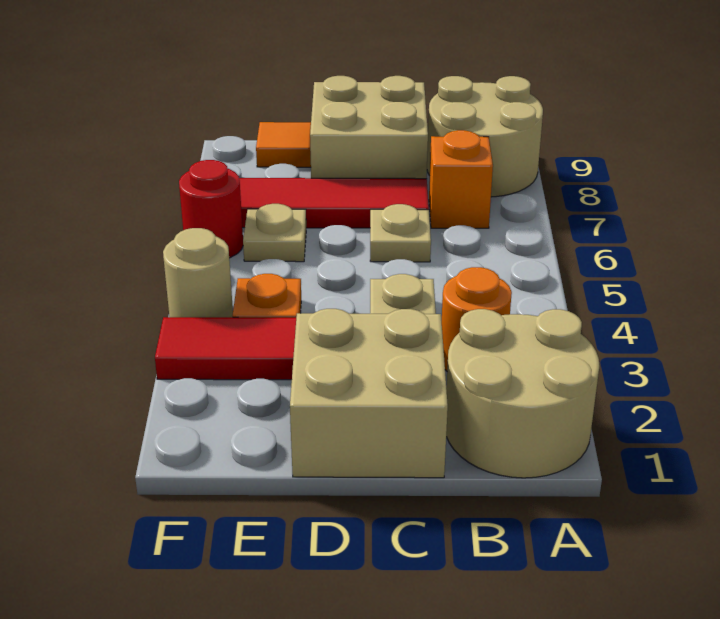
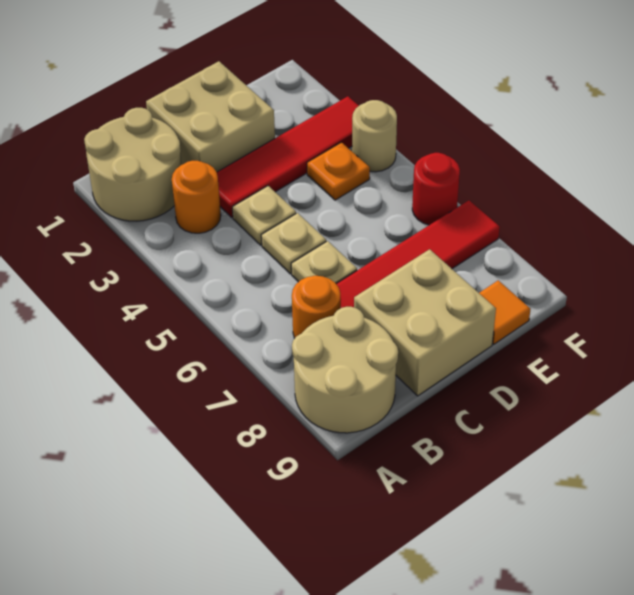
orange brick B7 level 1 -> orange round brick B7 level 1
tan plate E6 level 1 -> tan plate C5 level 1

